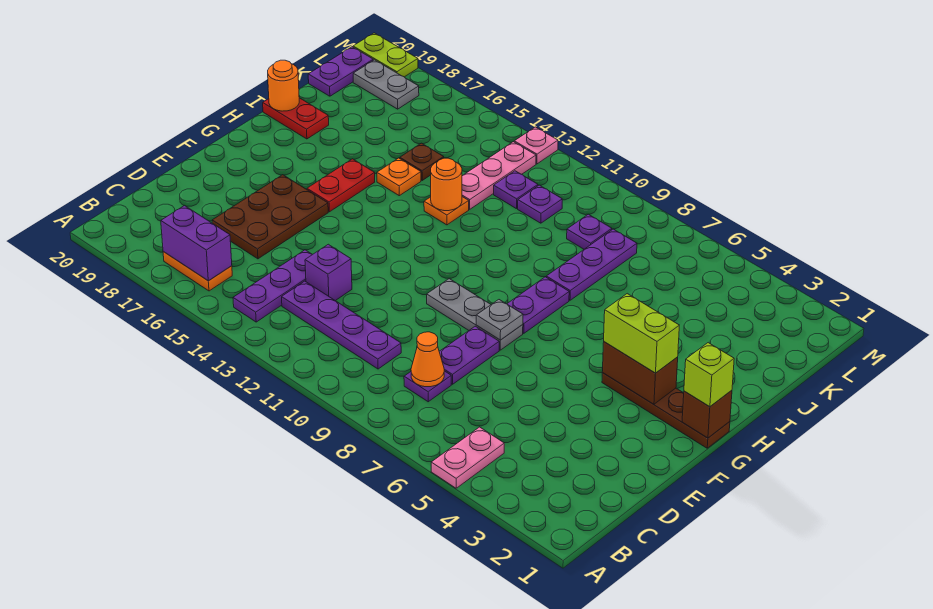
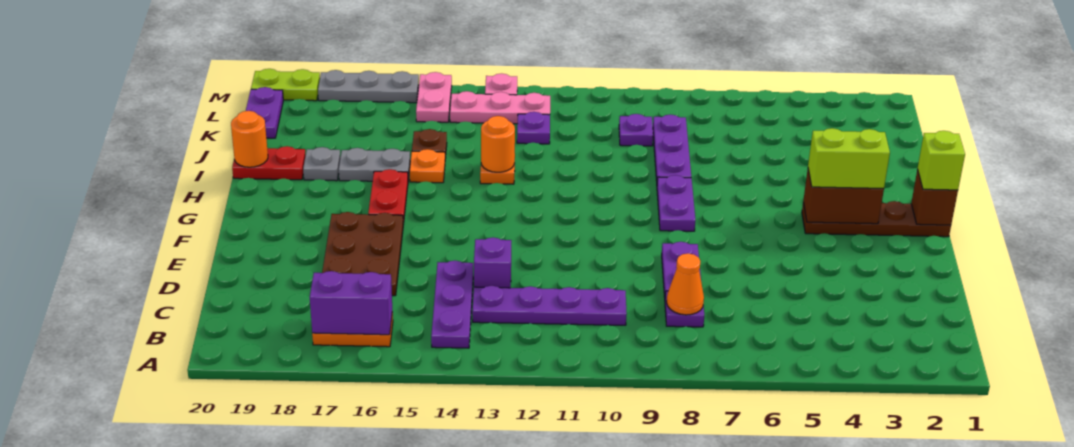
pink plate A5:B5 level 1 -> pink plate L15:M15 level 1
grey plate F8:F10 level 1 -> grey plate M16:M18 level 1
grey plate F8 level 2 -> grey plate I18 level 1
pink plate J13:L13 level 1 -> pink plate L12:L14 level 1
purple plate K11 level 1 -> none
grey plate L18:L19 level 1 -> grey plate I16:I17 level 1

